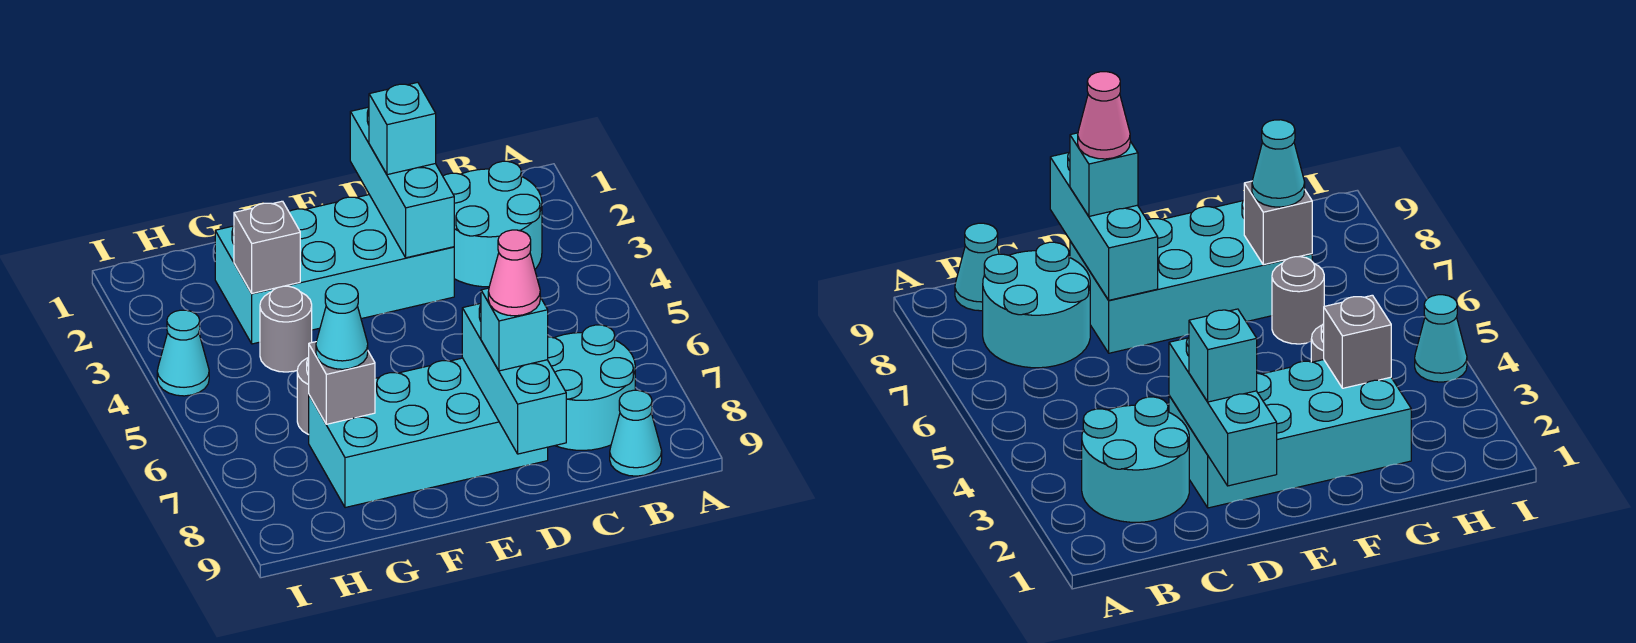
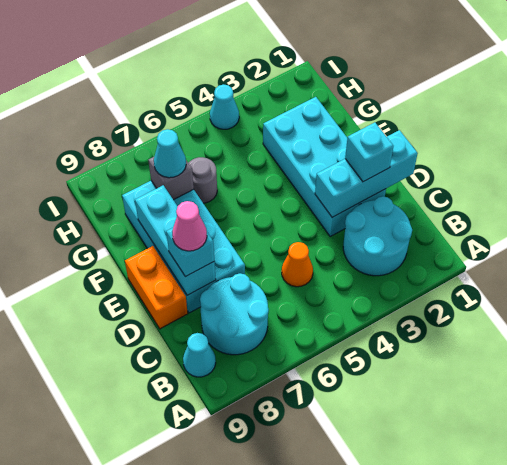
none -> orange cone C5 level 1
cyan brick D7:D9 level 2 -> cyan brick D8:F8 level 2
none -> orange brick D9:E9 level 1
grey brick G3 level 2 -> none
grey round brick G4 level 1 -> none

